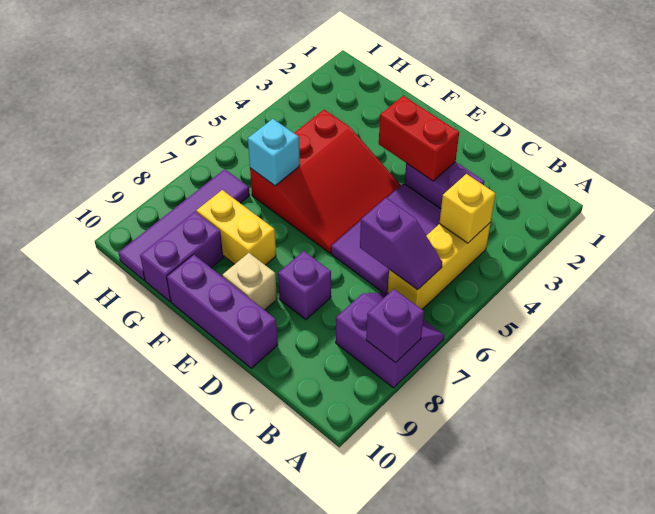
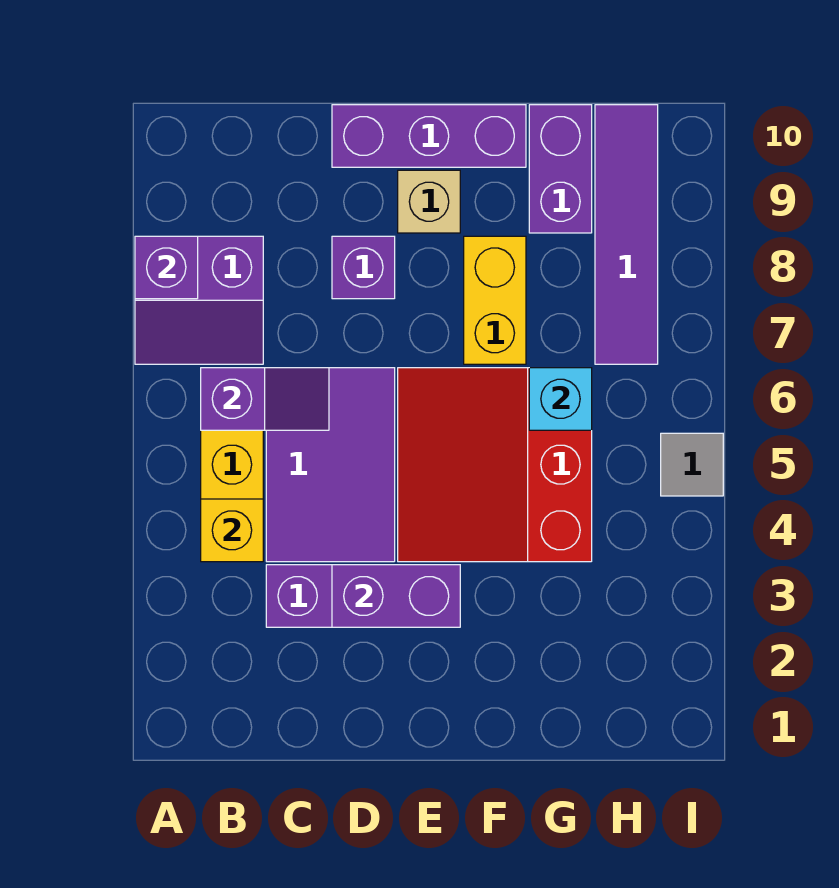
purple slope B6:C6 level 2 top C -> purple slope B6:C6 level 2 top B
red brick D3:E3 level 2 -> purple brick D3:E3 level 2
yellow brick F8:G8 level 1 -> yellow brick F7:F8 level 1
none -> grey tile I5 level 1

